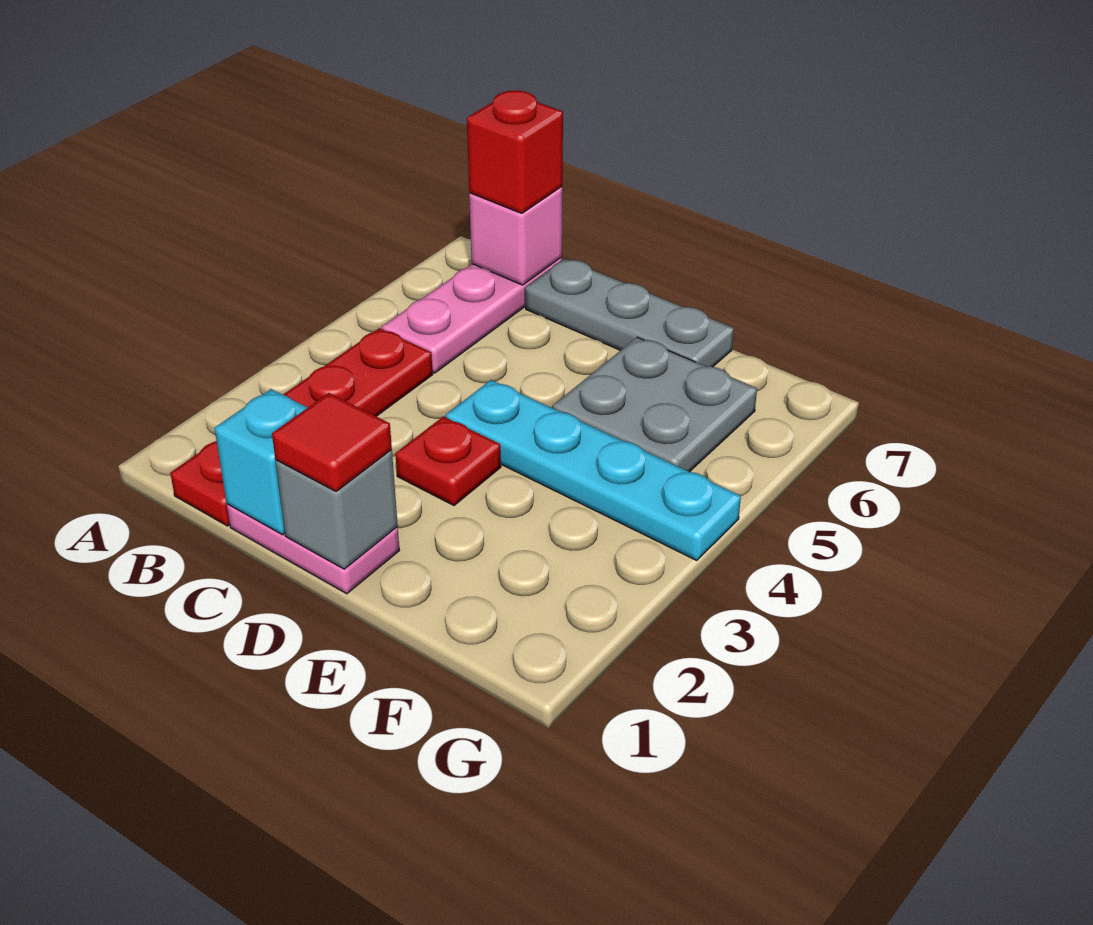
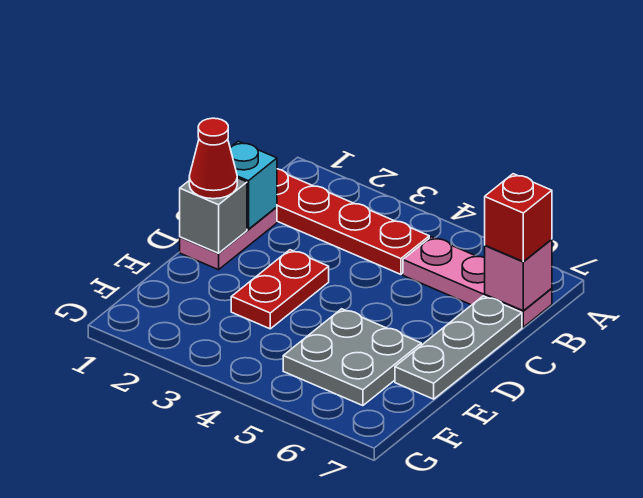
red tile D1 level 3 -> red cone D1 level 3
red plate D3 level 1 -> red plate D3:E3 level 1
cyan plate D4:G4 level 1 -> none

